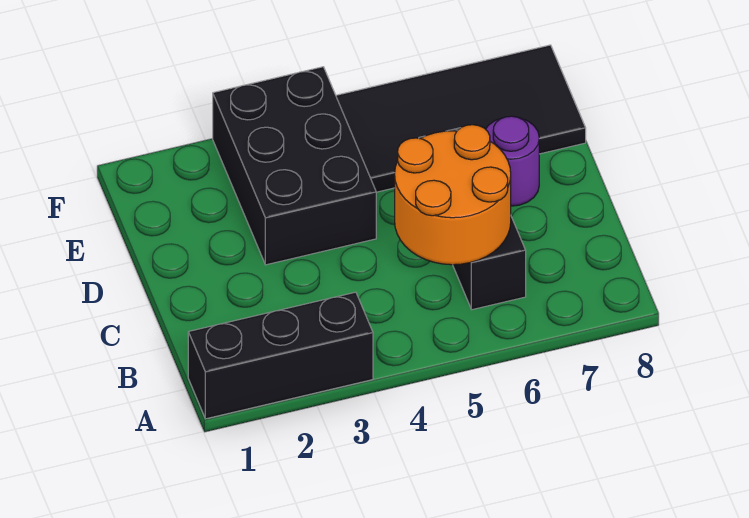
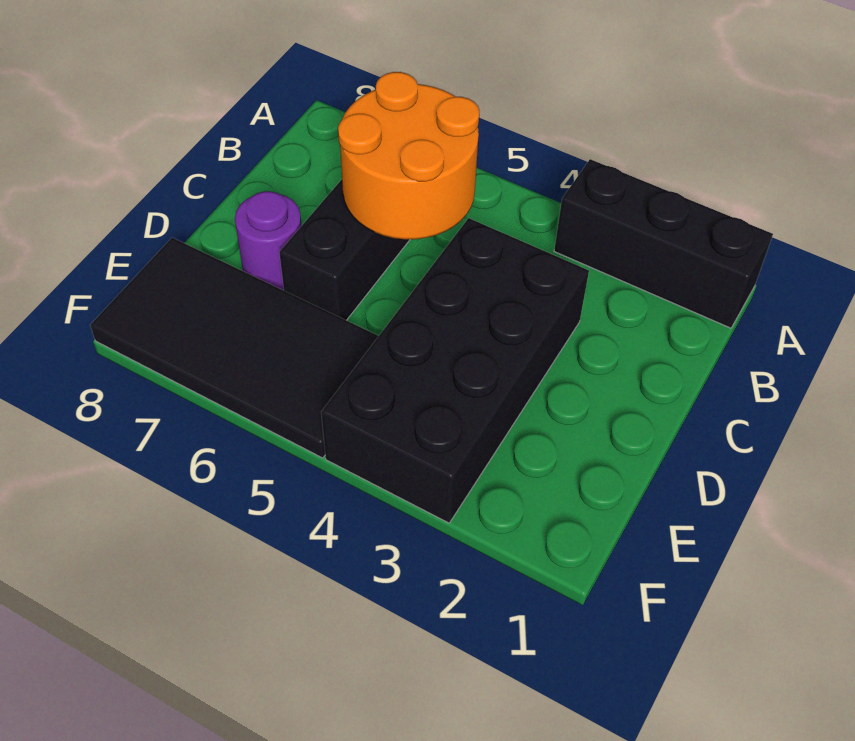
black brick D3:F4 level 1 -> black brick C3:F4 level 1

